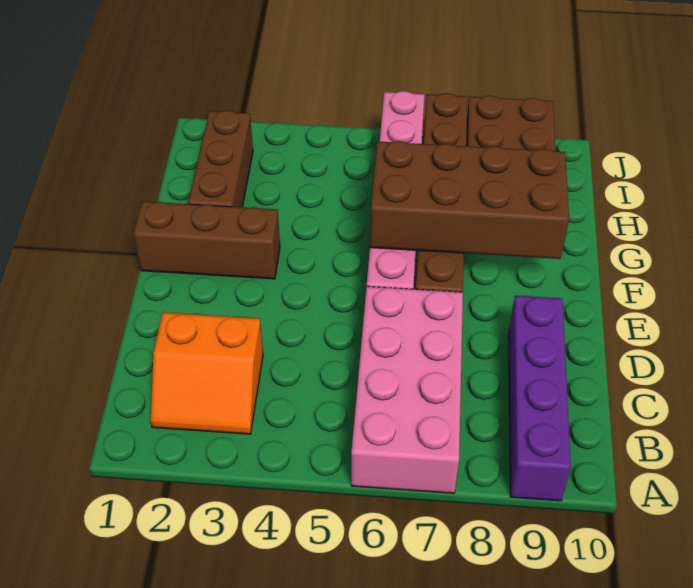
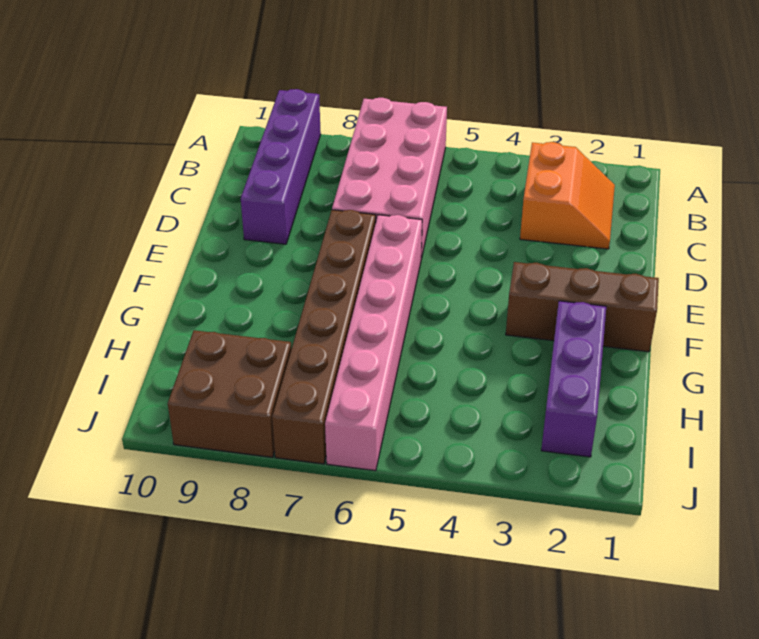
orange slope B2:C3 level 1 top C -> orange slope B2:C3 level 1 top 3
brown brick F6:G9 level 2 -> none
brown brick G2:I2 level 1 -> purple brick G2:I2 level 1

